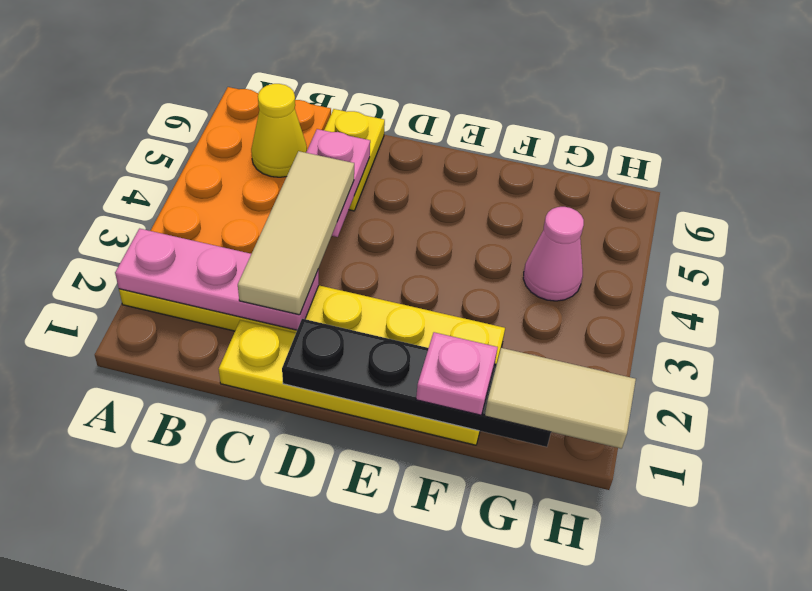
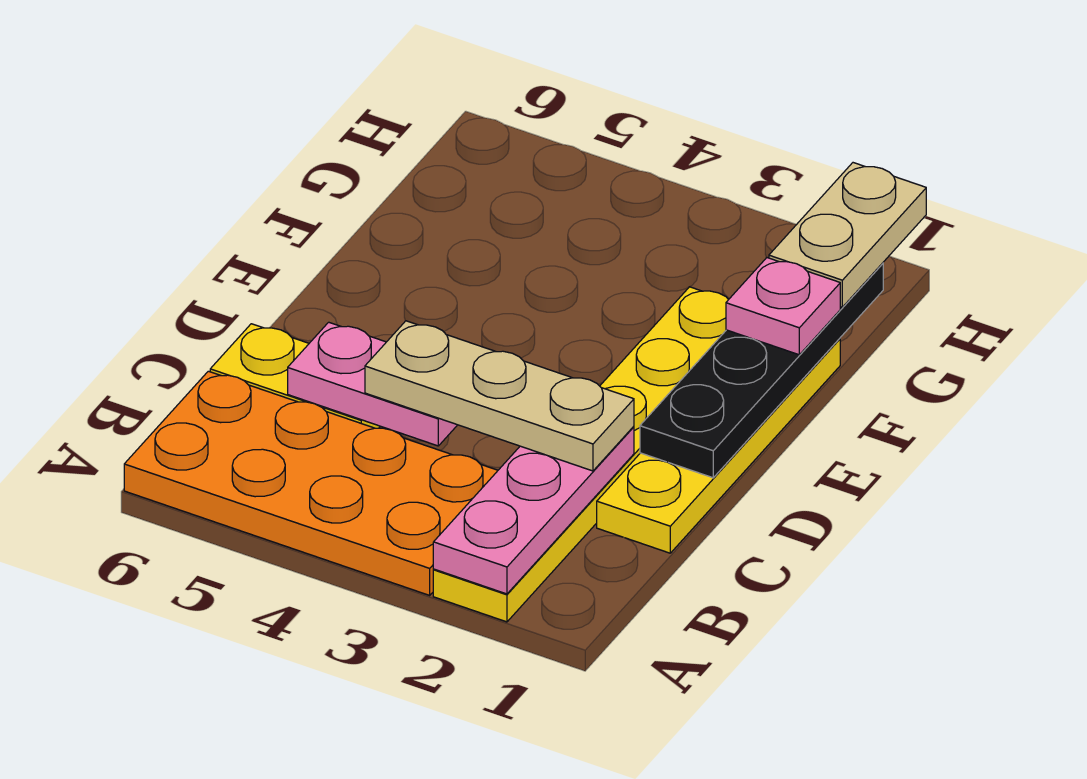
yellow cone B5 level 2 -> none
tan tile C2:C4 level 3 -> tan plate C2:C4 level 3
tan tile G1:H1 level 3 -> tan plate G1:H1 level 3
pink cone G4 level 1 -> none

